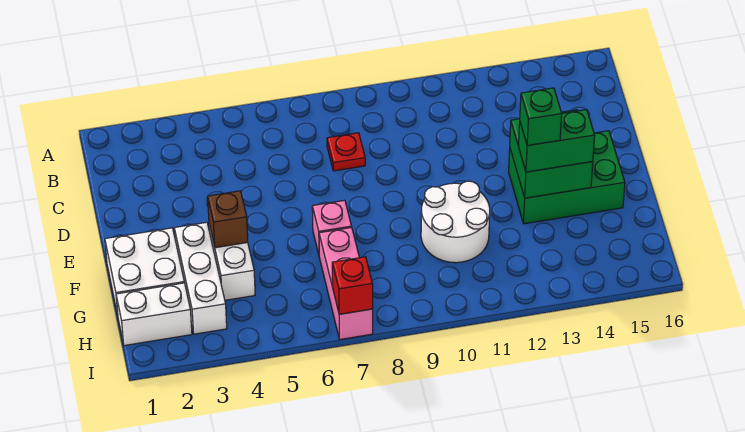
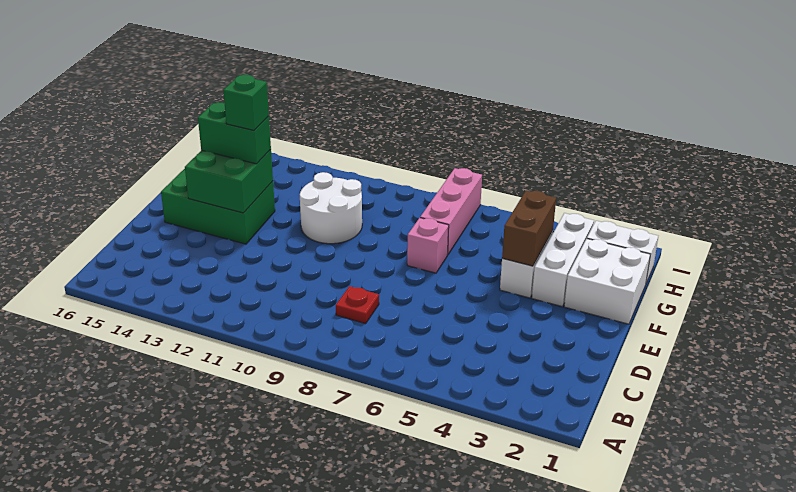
brown brick F4 level 2 -> brown brick F4:G4 level 2
red brick I7 level 2 -> none

